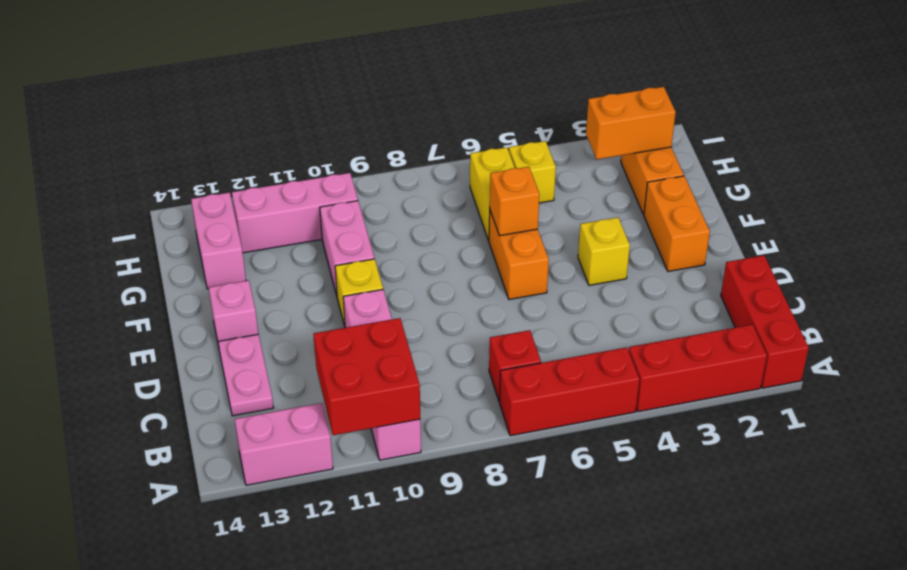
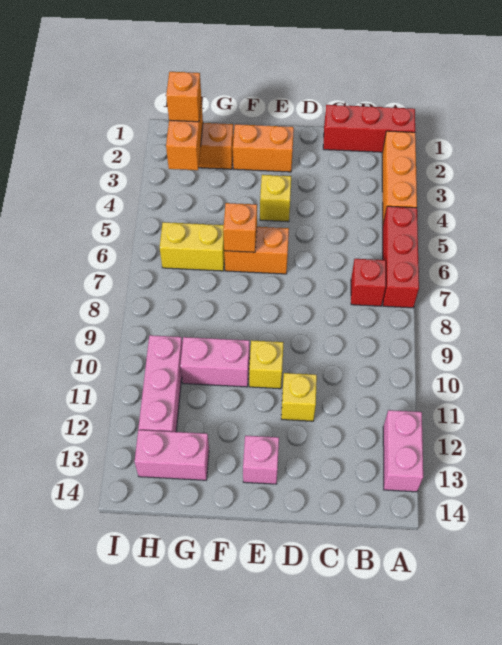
red brick A2:A4 level 1 -> orange brick A2:A4 level 1
pink brick A10:D10 level 1 -> none
red brick A10:B11 level 2 -> none
pink plate C13:D13 level 1 -> none
none -> orange brick H2 level 3
yellow brick H5 level 1 -> yellow brick D11 level 1

